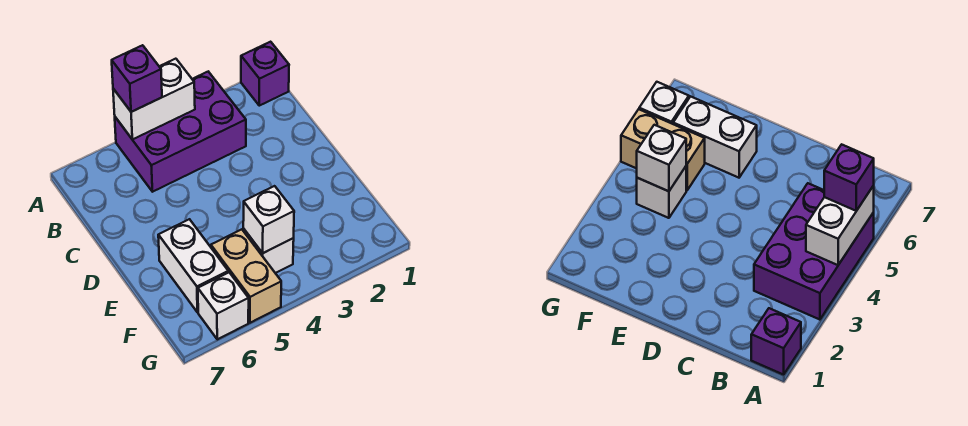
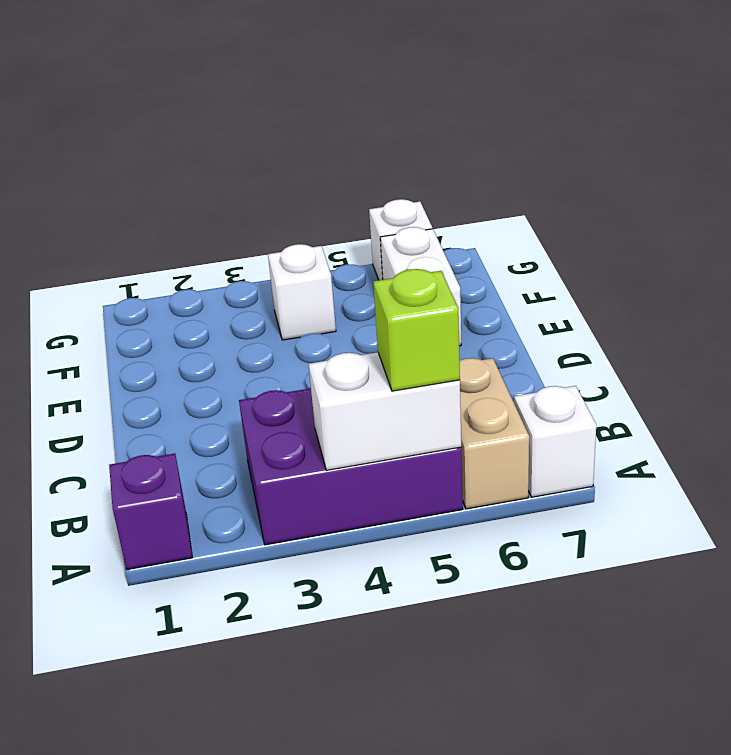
purple brick A5 level 3 -> lime brick A5 level 3
white brick F4 level 2 -> white brick A7 level 1
tan brick F5:G5 level 1 -> tan brick A6:B6 level 1

